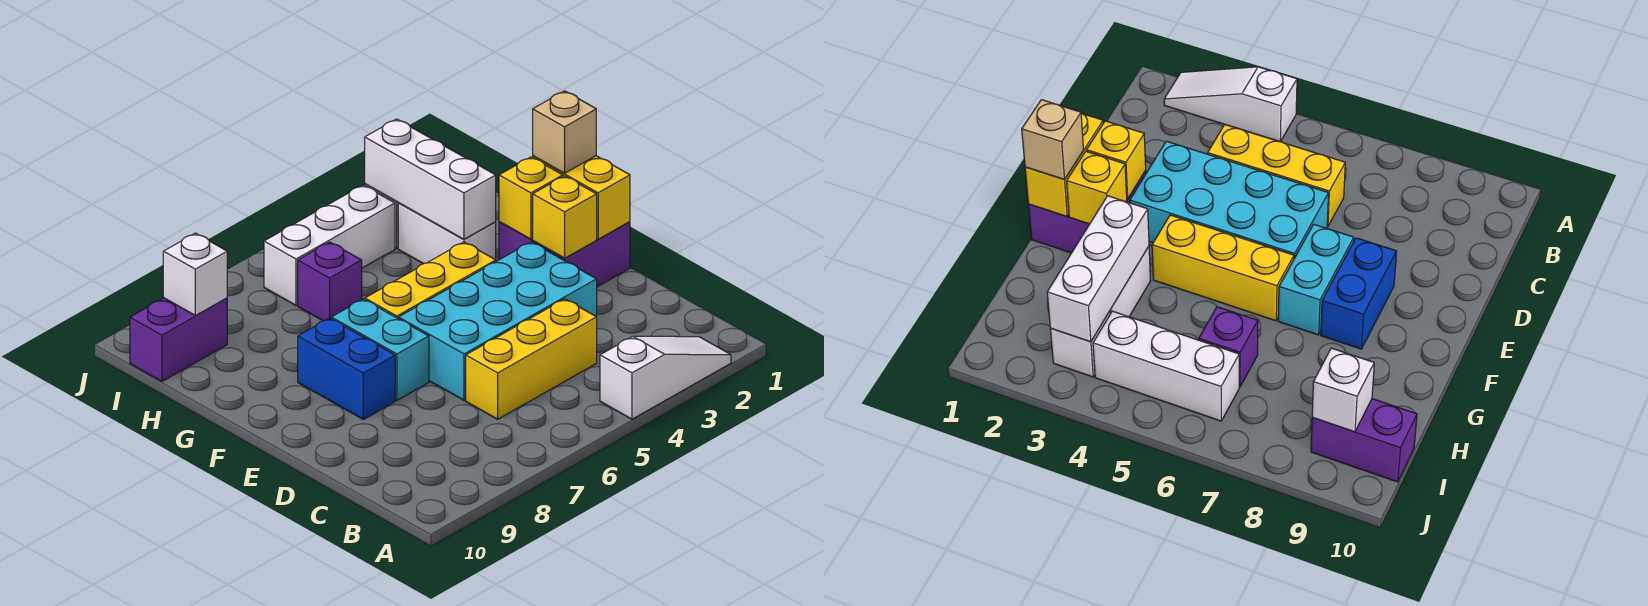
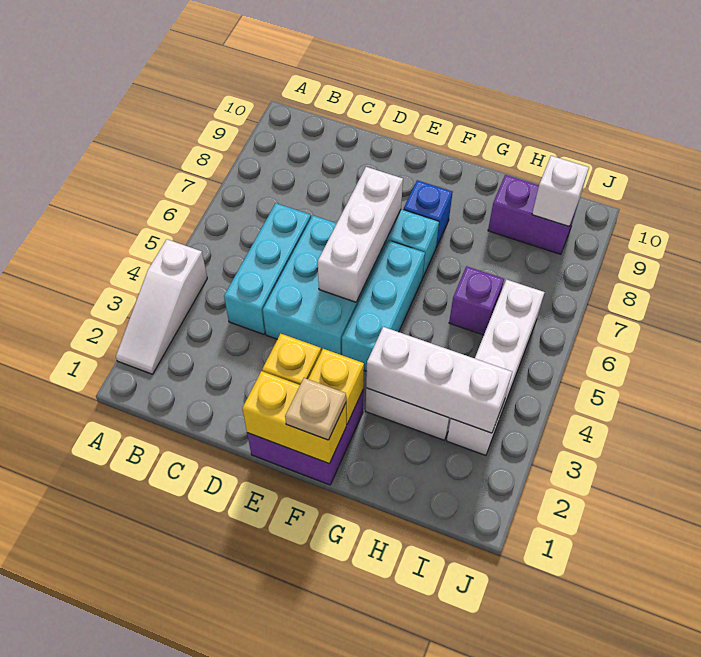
yellow brick C4:C6 level 1 -> cyan brick C4:C6 level 1
cyan brick D3:E6 level 1 -> cyan brick D4:E6 level 1
none -> white brick E5:E7 level 2
blue brick E8:F8 level 1 -> blue brick F8 level 1
tan brick F1 level 3 -> tan plate F1 level 3
yellow brick F4:F6 level 1 -> cyan brick F4:F6 level 1
purple brick I9:I10 level 1 -> purple brick H9:I9 level 1

